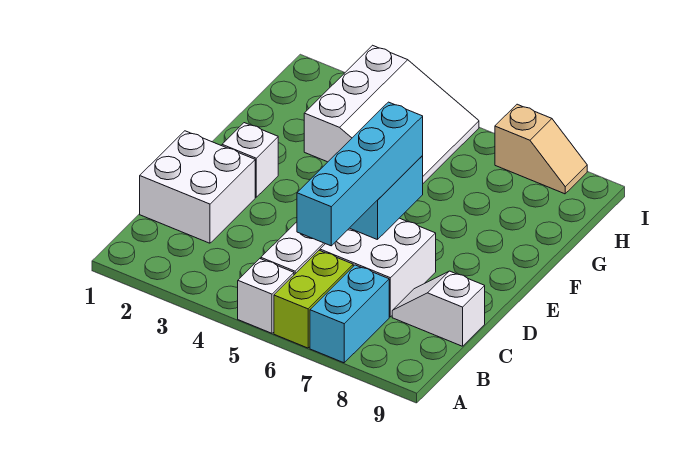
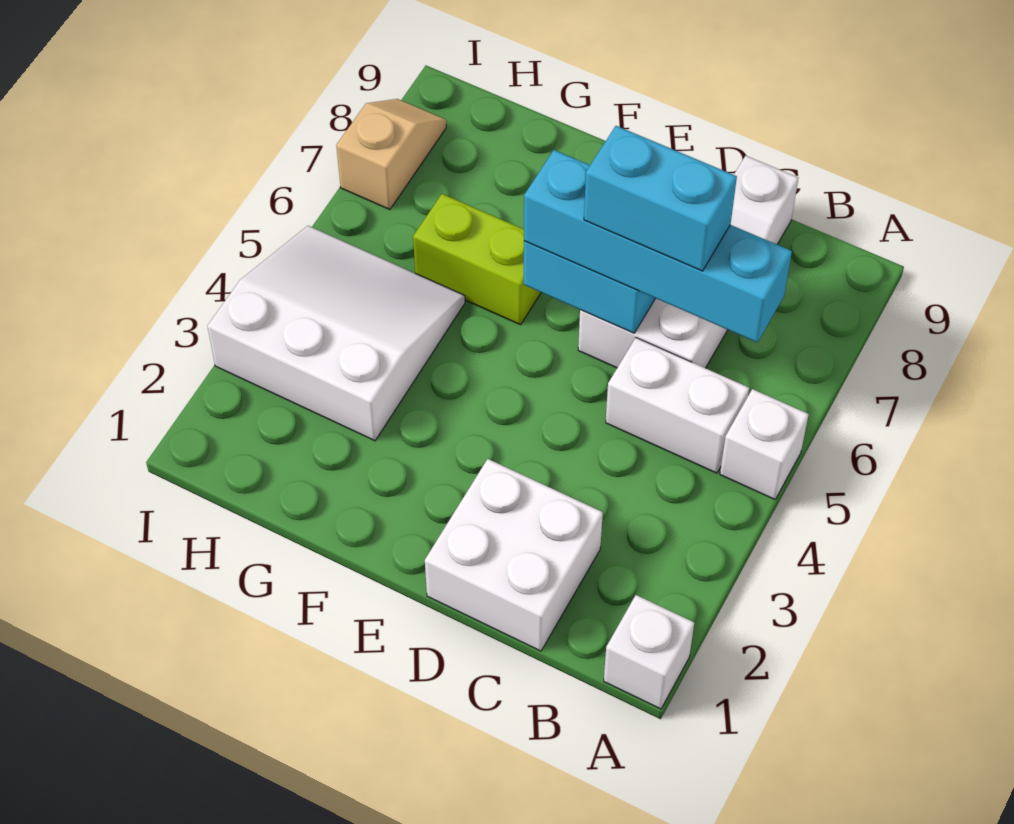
lime brick A6:B6 level 1 -> lime brick F6:G6 level 1
cyan brick A7:B7 level 1 -> cyan brick C6:D6 level 4
white brick E2 level 1 -> white brick A1 level 1

